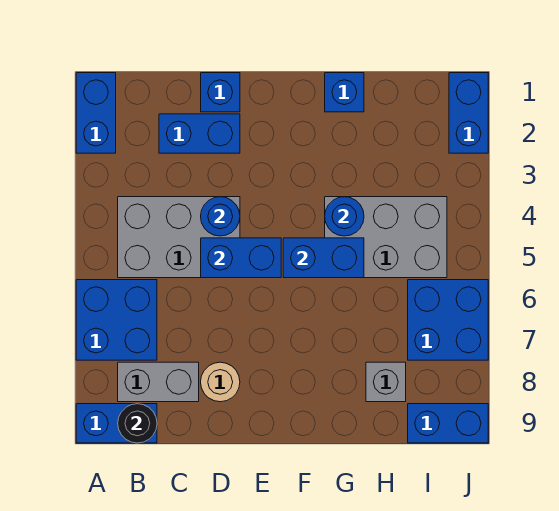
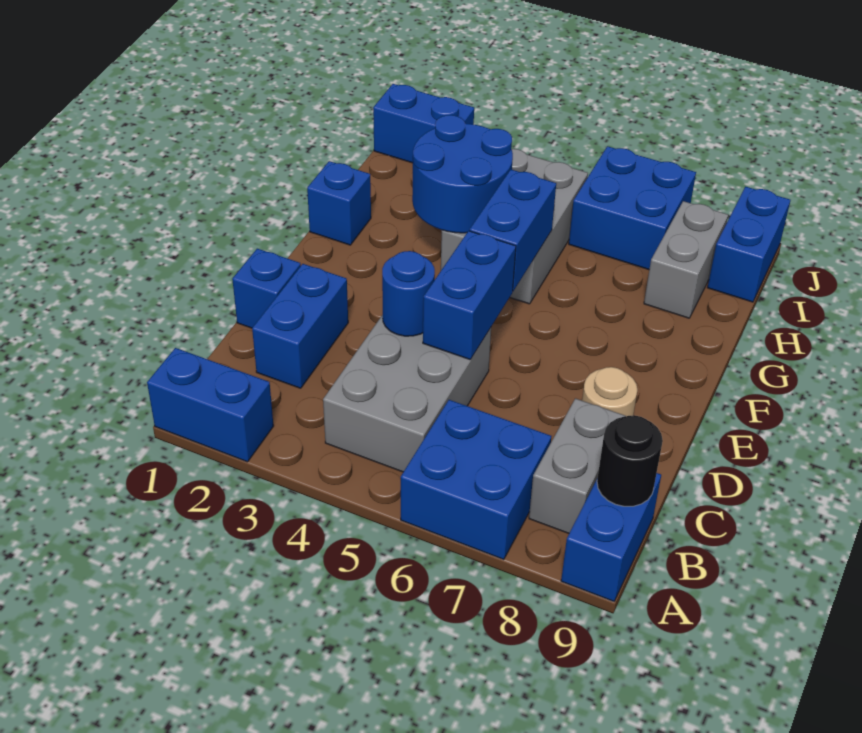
blue round brick G4 level 2 -> blue round brick G3:H4 level 2
grey brick H8 level 1 -> grey brick H8:I8 level 1

